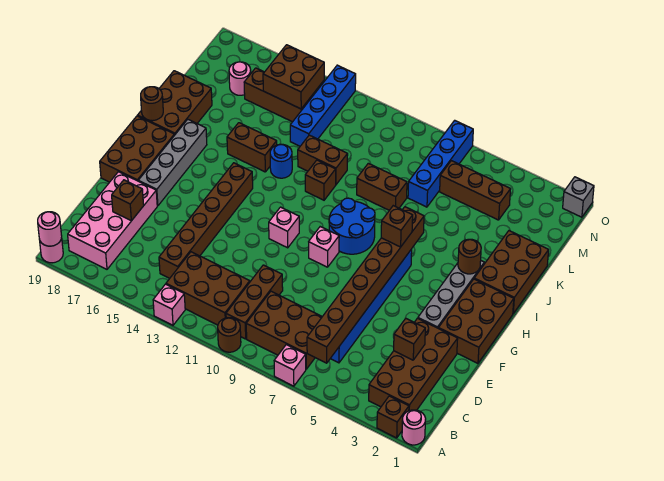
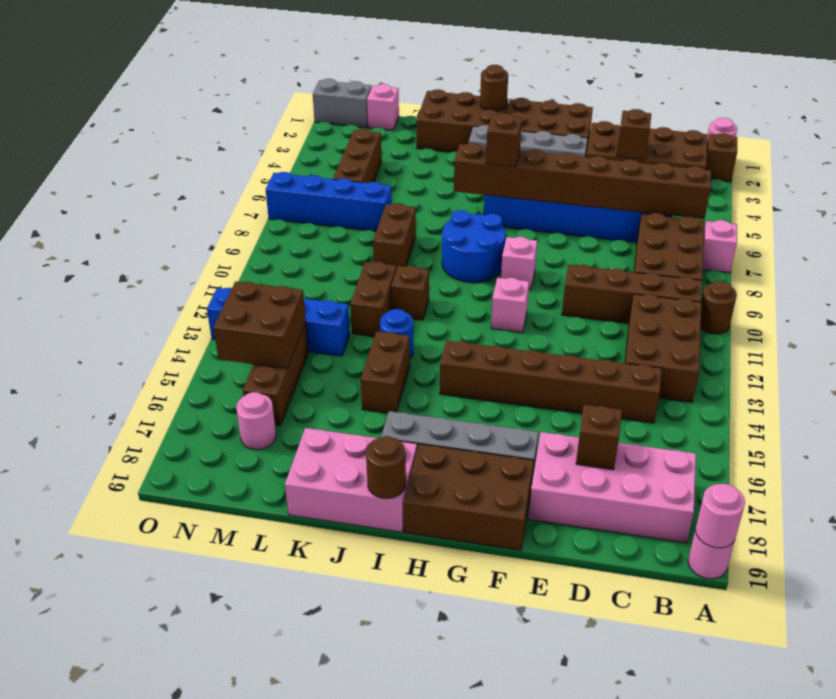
pink brick A13 level 1 -> pink brick M1 level 1
brown brick B10:D10 level 1 -> brown brick B10:E10 level 1
brown round brick I3 level 2 -> brown round brick I1 level 2
brown brick I18:K19 level 1 -> pink brick I18:K19 level 1
grey brick O1 level 1 -> grey brick N1:O1 level 1

